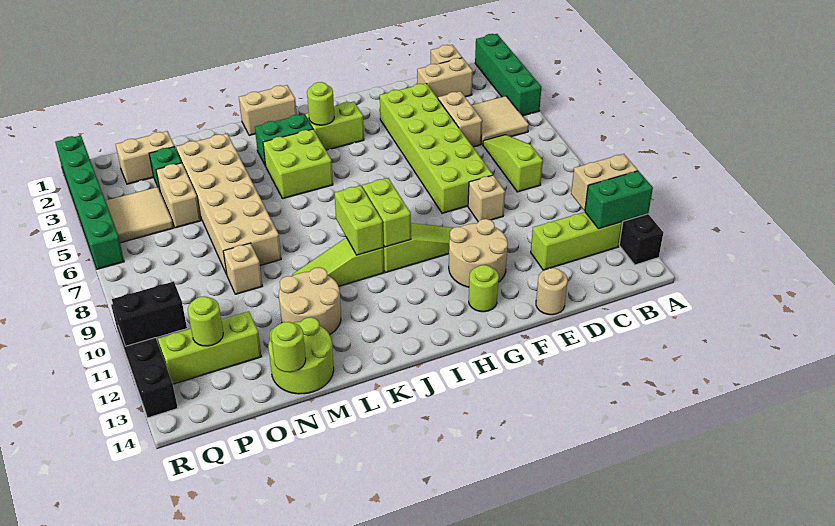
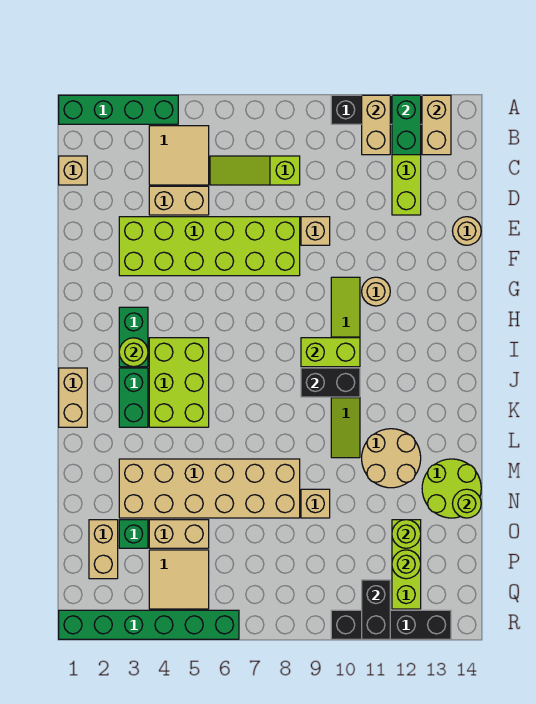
tan brick C2:D2 level 1 -> tan brick A13:B13 level 2
tan round brick F11:G12 level 1 -> tan round brick G11 level 1
lime round brick G13 level 1 -> lime round brick O12 level 2
lime brick H3:I3 level 1 -> green brick H3:I3 level 1
lime brick J4:K5 level 1 -> lime brick I4:K5 level 1
lime brick J9:J10 level 2 -> black brick J9:J10 level 2

